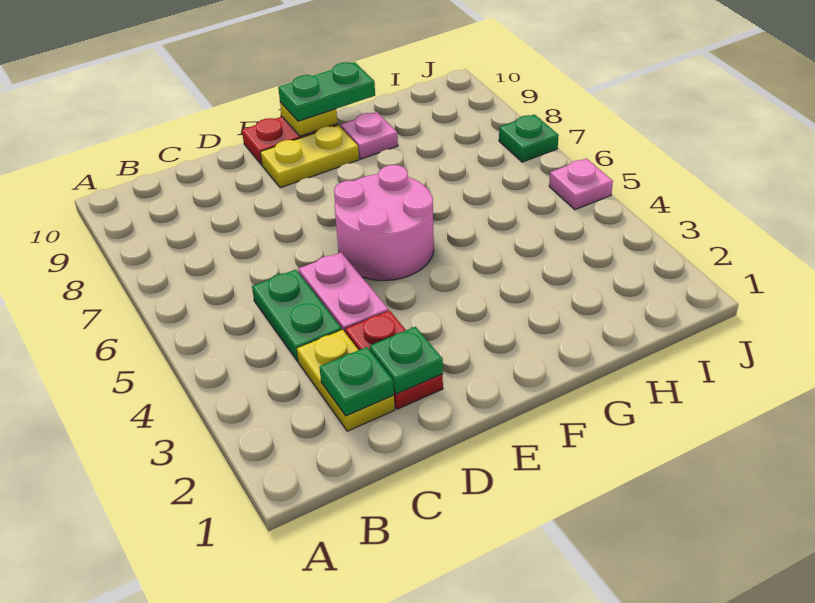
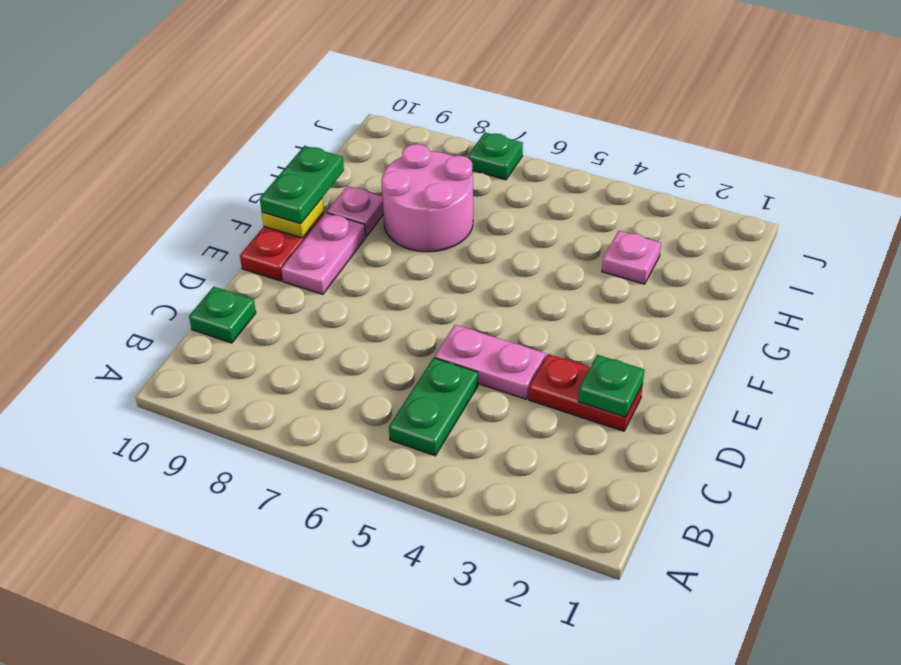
yellow plate C2:C3 level 1 -> none
green plate C2 level 2 -> green plate C10 level 1
green plate C4:C5 level 1 -> green plate B5:C5 level 1
pink round brick E5:F6 level 1 -> pink round brick G7:H8 level 1
yellow plate E9:F9 level 1 -> pink plate E9:F9 level 1
pink plate J5 level 1 -> pink plate H3 level 1

